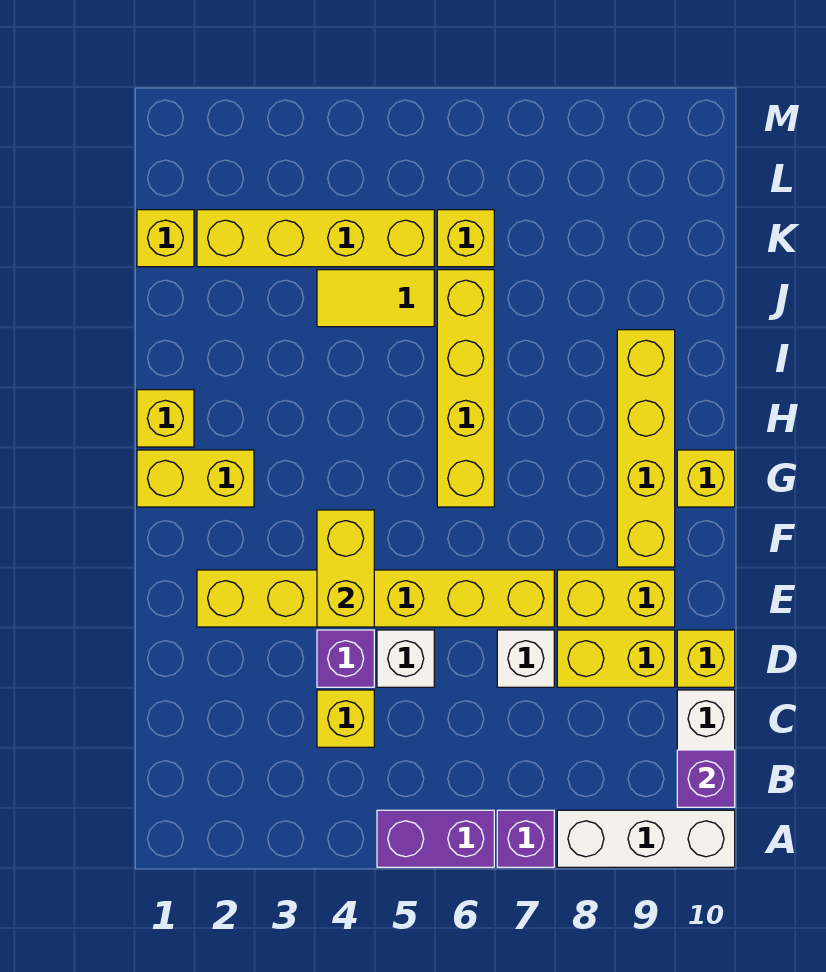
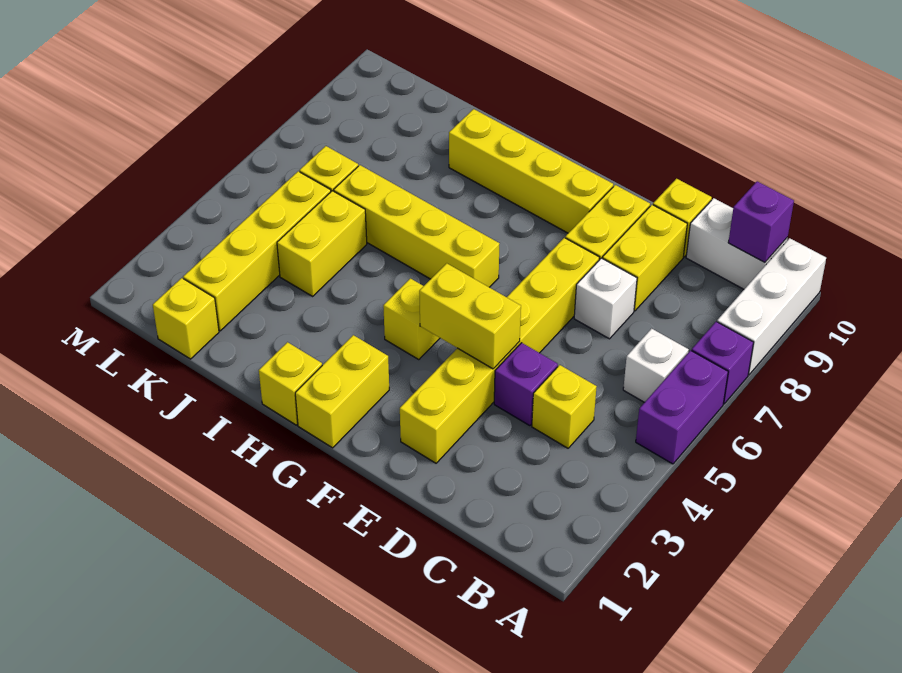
white brick D5 level 1 -> white brick B6 level 1
yellow brick G10 level 1 -> yellow brick G4 level 1
yellow tile J4:J5 level 1 -> yellow brick J4:J5 level 1

